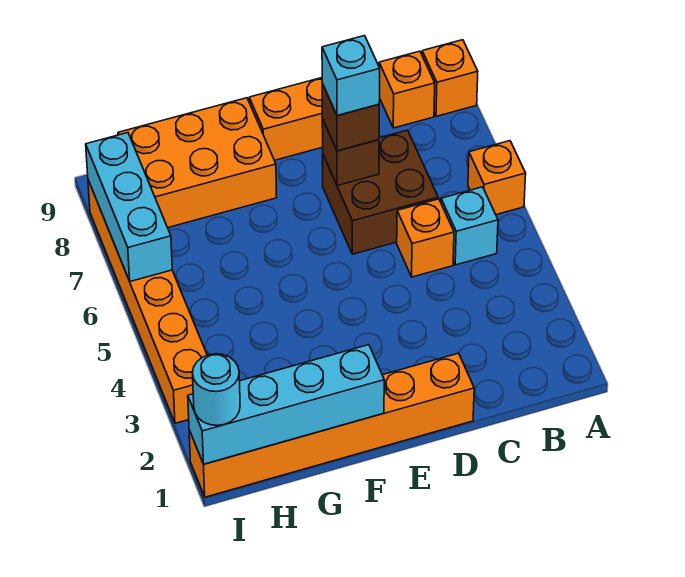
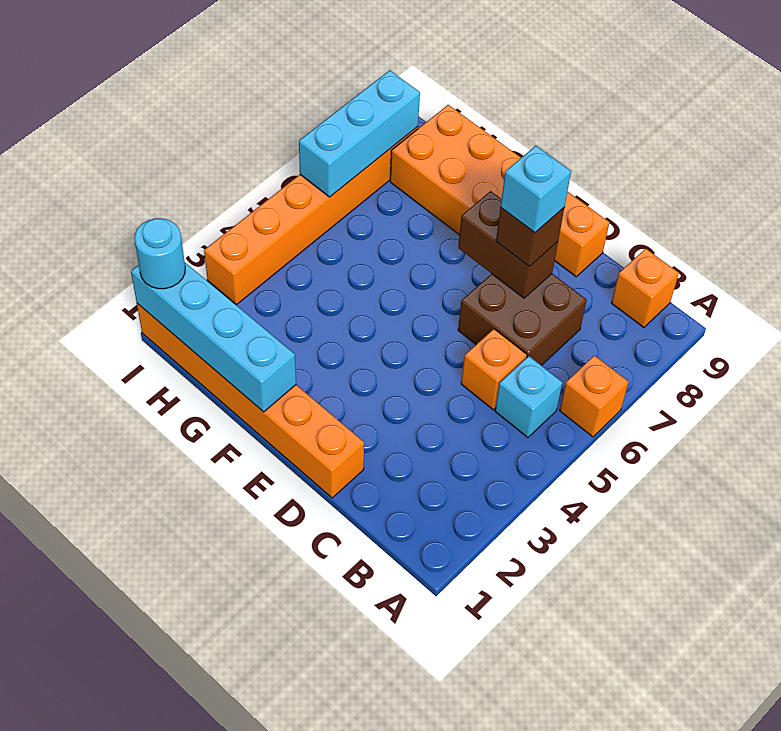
orange brick A9 level 1 -> none
brown brick D7 level 2 -> brown brick D7:E7 level 2

